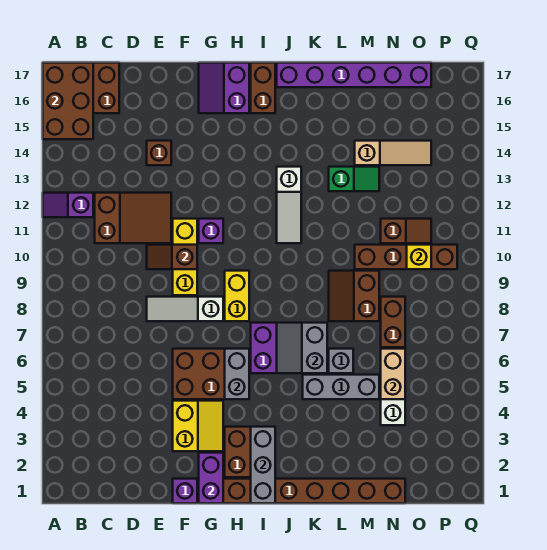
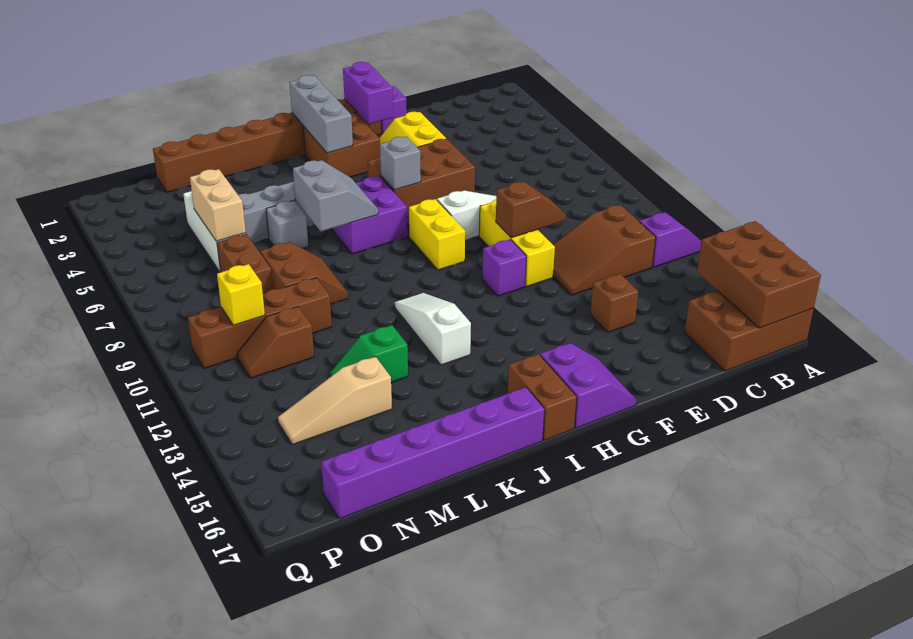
grey brick H5:H6 level 2 -> grey brick H6 level 2

